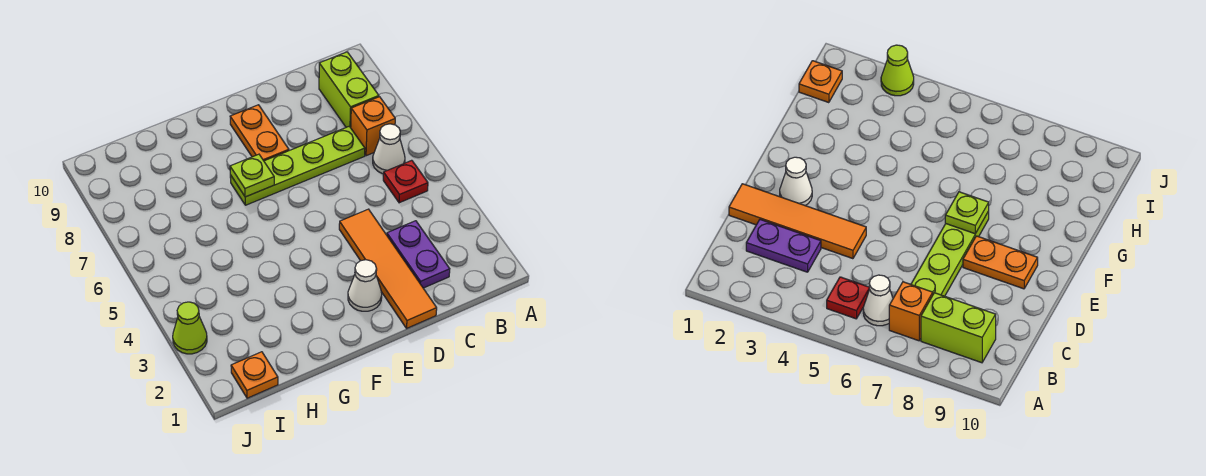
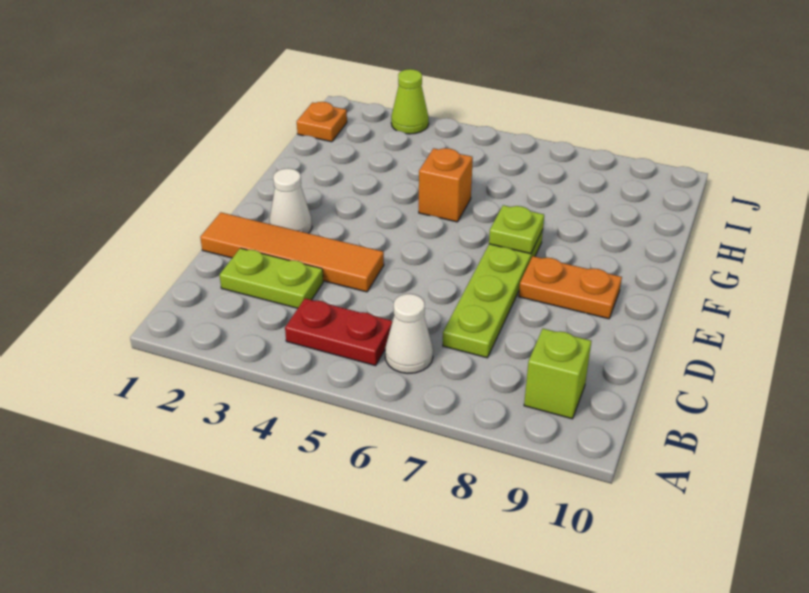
red plate B5 level 1 -> red plate B4:B5 level 1
orange brick B7 level 1 -> orange brick G5 level 1
lime brick B8:B9 level 1 -> lime brick B9 level 1
purple plate C2:C3 level 1 -> lime plate C2:C3 level 1

